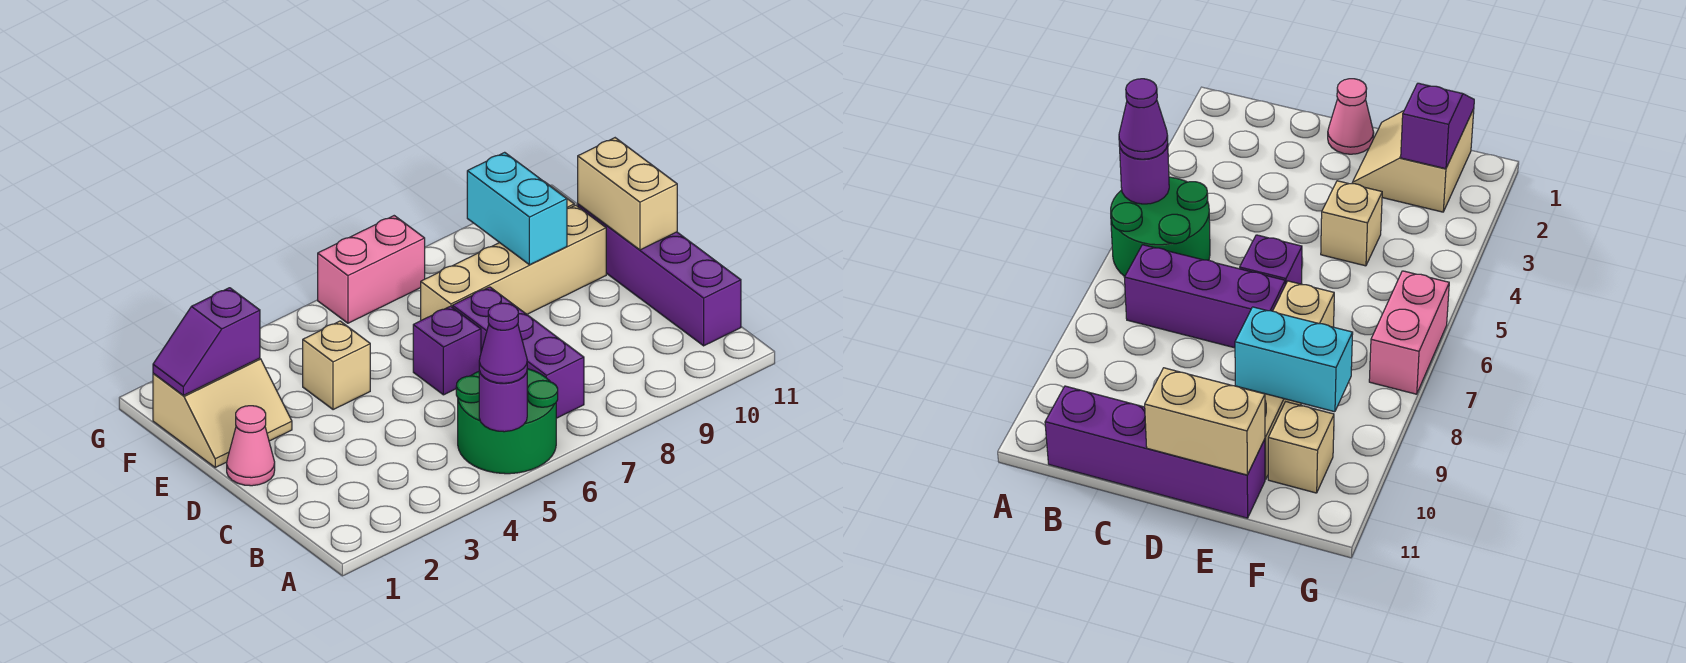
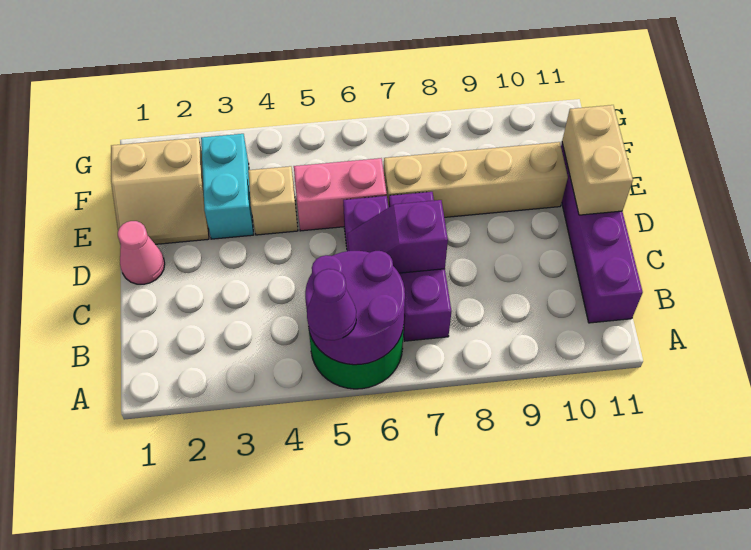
purple round brick A5 level 2 -> purple round brick A5:B6 level 2
cyan brick E9:F9 level 2 -> cyan brick E3:F3 level 1
purple slope F1:F2 level 2 top 2 -> purple slope C6:C7 level 2 top 7
tan brick F10 level 1 -> none
pink brick G6:G7 level 1 -> pink brick E5:E6 level 1

